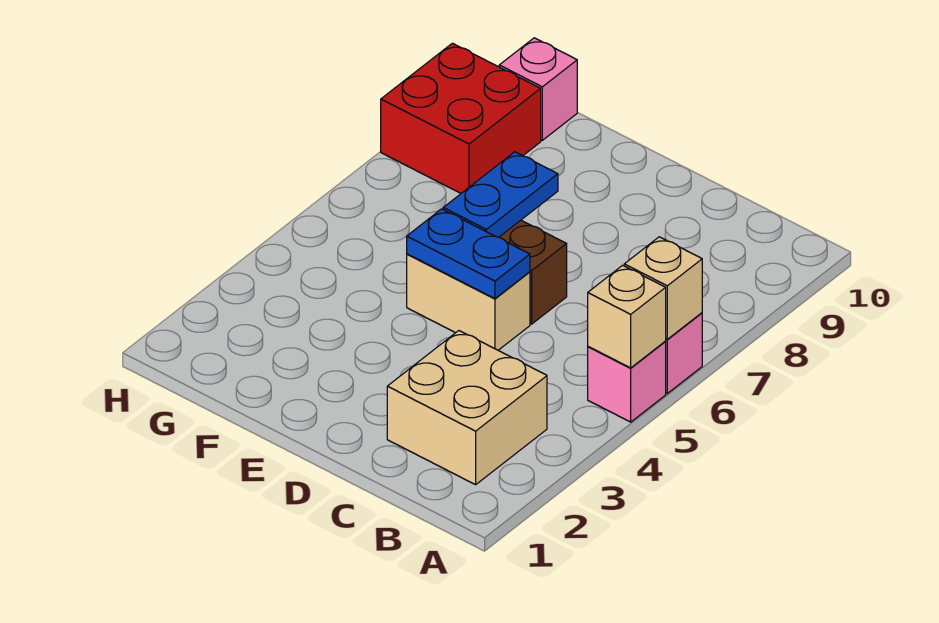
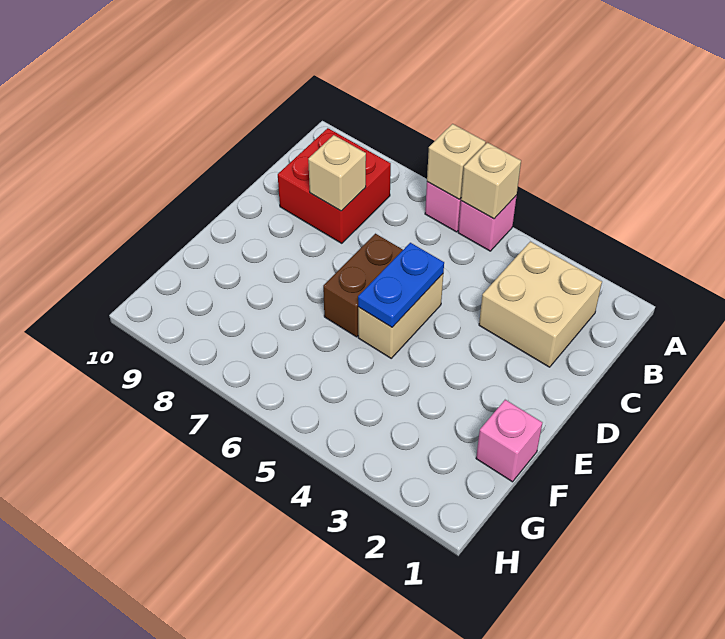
none -> tan brick C8 level 2
blue plate E6:E7 level 2 -> none
red brick G8:H9 level 1 -> red brick B8:C9 level 1
pink brick G10 level 1 -> pink brick F1 level 1

